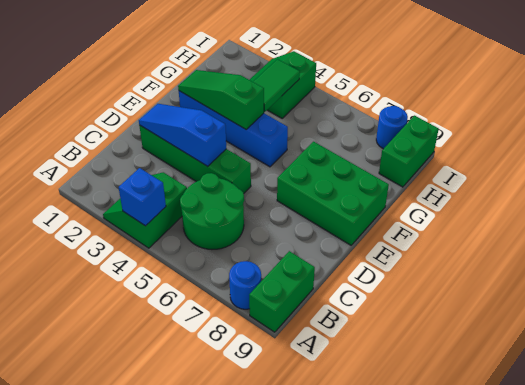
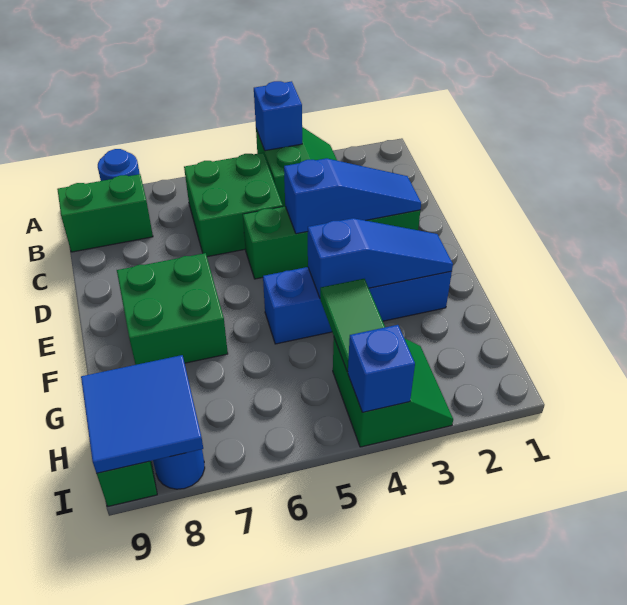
green brick A9:B9 level 1 -> green brick B8:B9 level 1
green round brick B5:C6 level 1 -> green brick B5:C6 level 1
green brick E7:F9 level 1 -> green brick E7:F8 level 1
green slope F2:F4 level 2 top 4 -> blue slope F2:F4 level 2 top 4
none -> blue tile H8:I9 level 2
none -> blue brick I4 level 2

